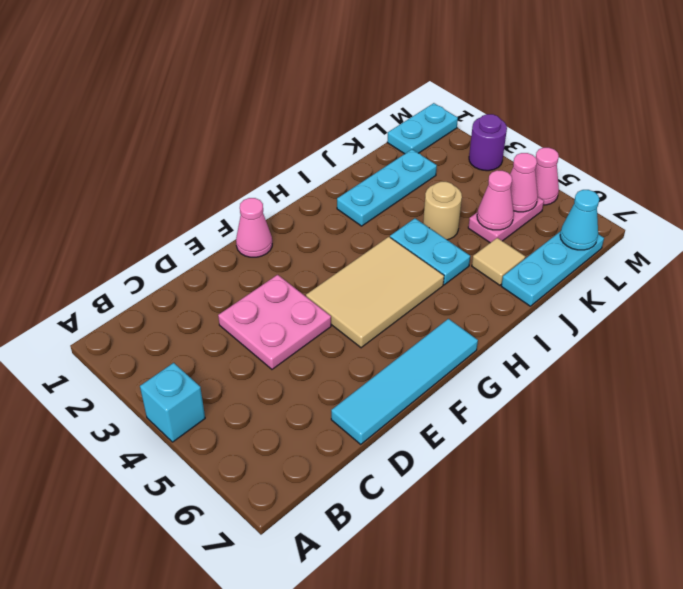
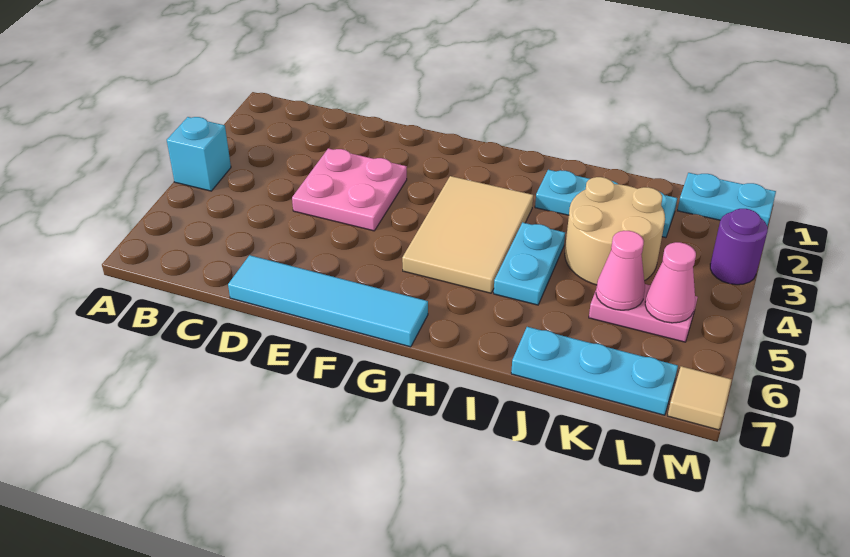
pink cone F1 level 1 -> none
tan tile F4:H5 level 1 -> tan tile G3:H5 level 1
tan round brick J4 level 1 -> tan round brick J3:K4 level 1
tan tile J6 level 1 -> tan tile M7 level 1
cyan cone L7 level 2 -> none
pink cone M5 level 1 -> none

